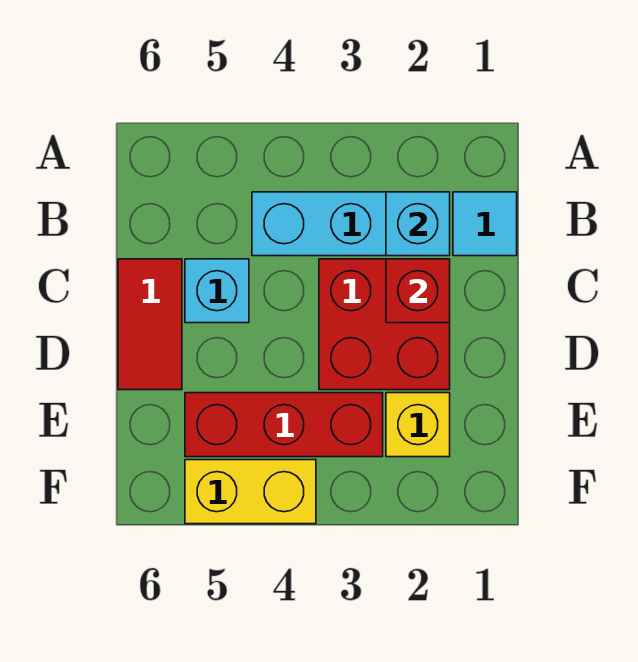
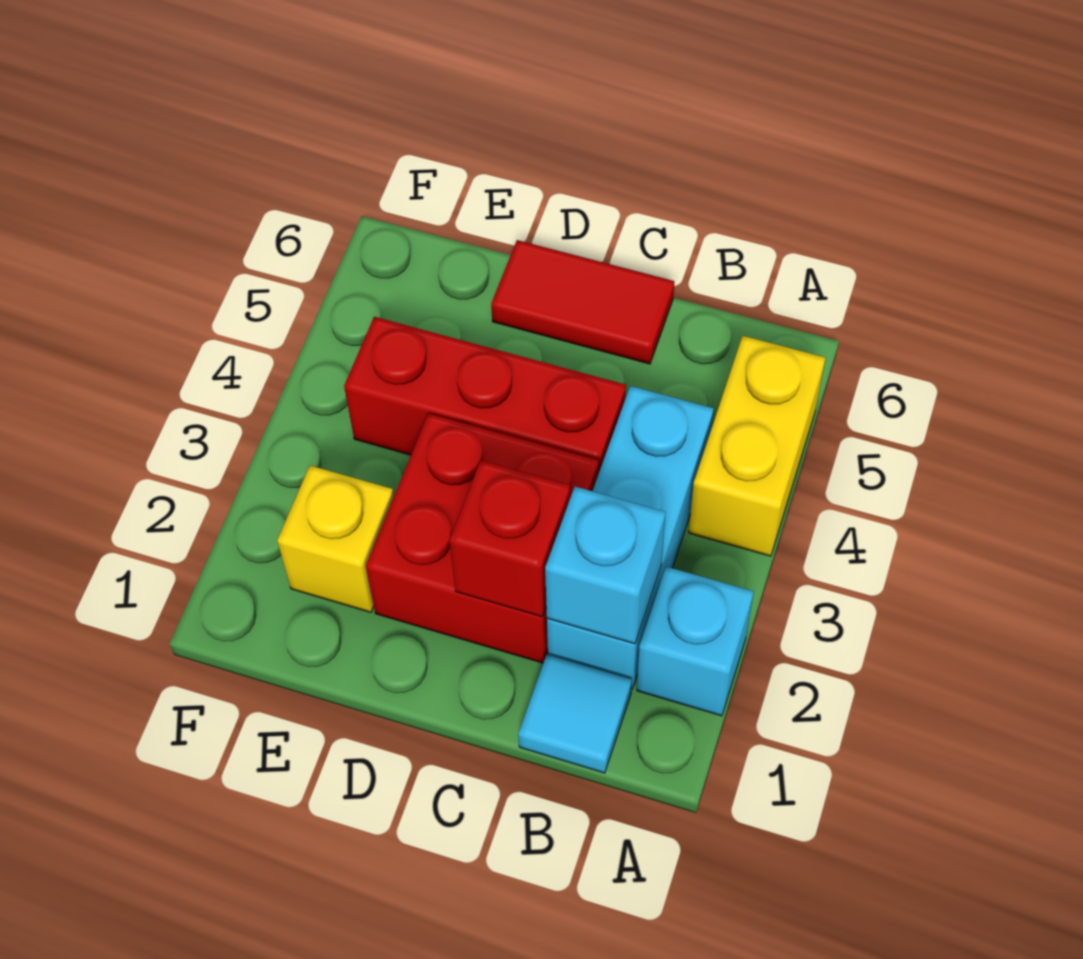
cyan brick C5 level 1 -> cyan brick A2 level 1
red brick E3:E5 level 1 -> red brick C4:E4 level 1
yellow brick F4:F5 level 1 -> yellow brick A4:A5 level 1

